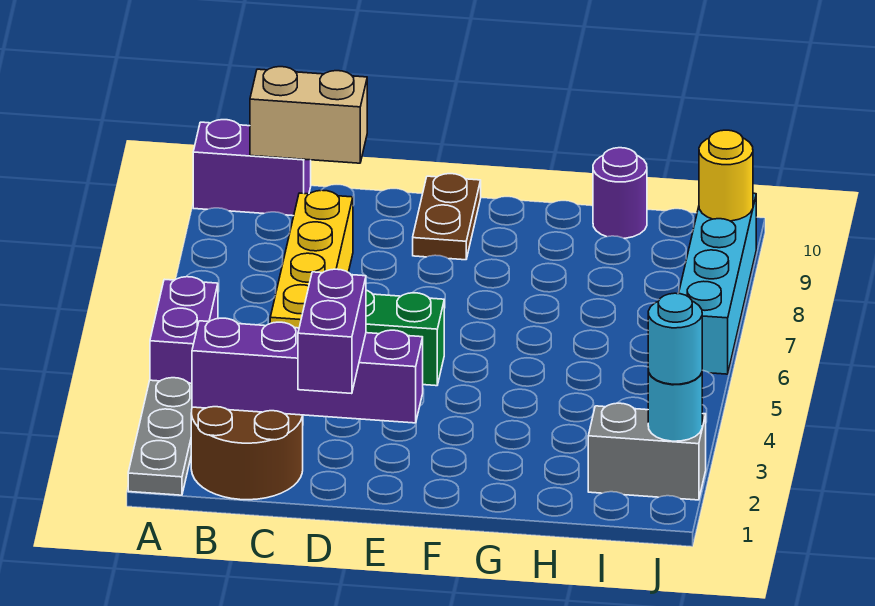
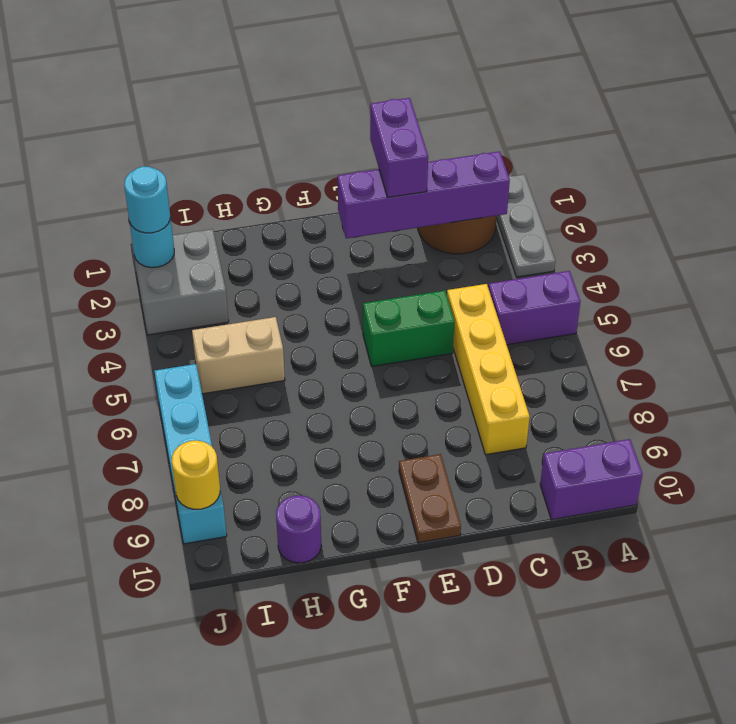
purple brick A4:A5 level 1 -> purple brick A5:B5 level 1
tan brick B10:C10 level 2 -> tan brick H5:I5 level 1
grey brick I2:J2 level 1 -> grey brick I2:J3 level 1

